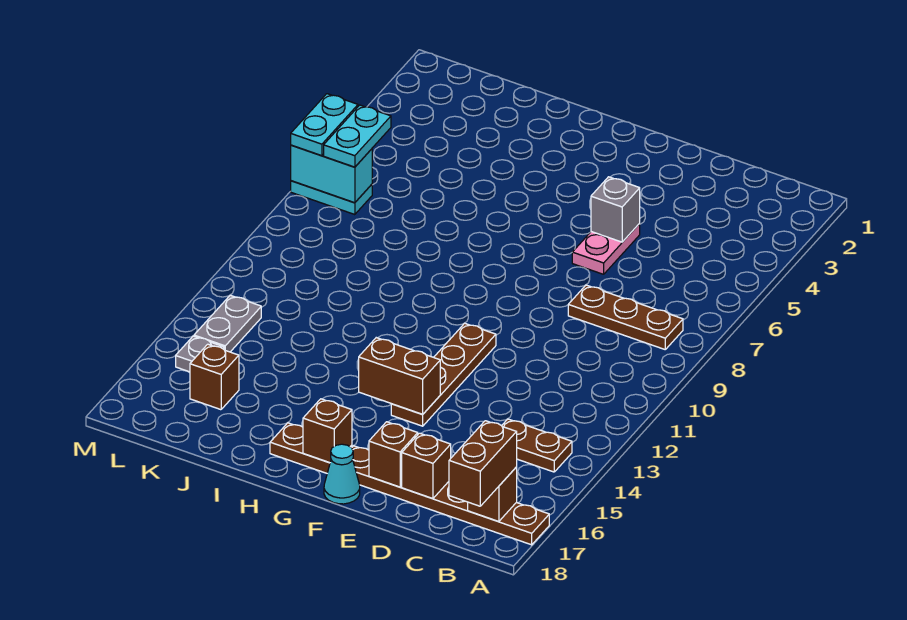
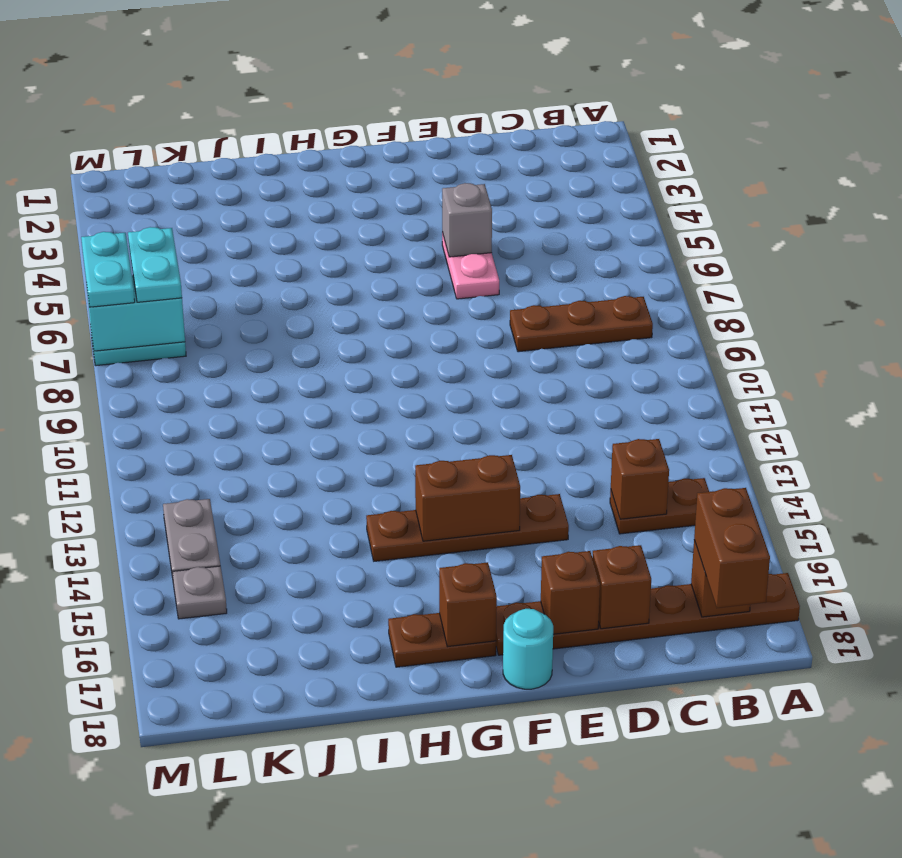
brown plate F11:F14 level 1 -> brown plate E14:H14 level 1
cyan cone F18 level 1 -> cyan round brick F18 level 1
brown brick K16 level 1 -> brown brick C14 level 2

